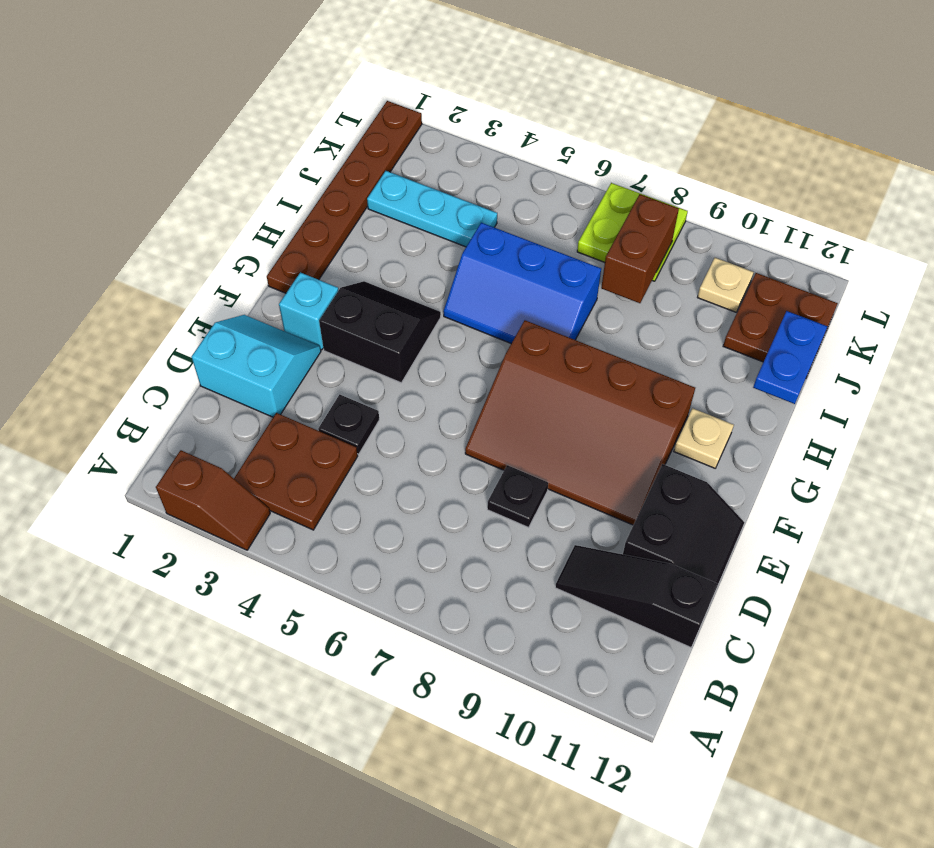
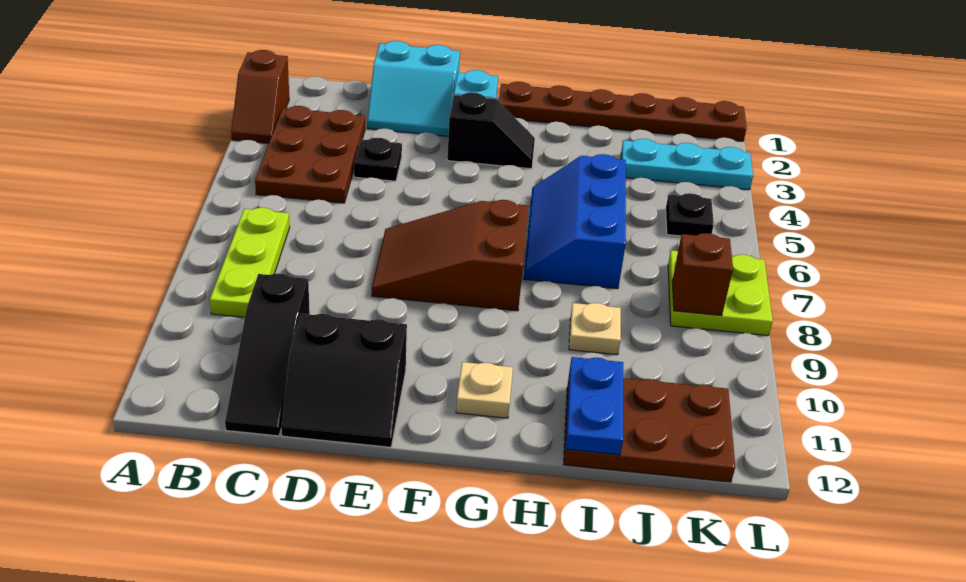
brown plate B3:C4 level 1 -> brown plate B3:C5 level 1
none -> lime plate B7:B9 level 1
black slope C10:C12 level 1 top 12 -> black slope C10:C12 level 1 top 10
cyan slope D1:E2 level 1 top D -> cyan slope D1:E2 level 1 top 1
black plate D8 level 1 -> black plate K5 level 1
brown slope E7:G10 level 1 top G -> brown slope E7:G8 level 1 top G
black slope F3:G4 level 1 top F -> black slope F3:G3 level 1 top F
blue plate I12:J12 level 2 -> blue plate I11:I12 level 2
cyan plate J2:J4 level 1 -> cyan plate J3:L3 level 1
brown brick J8:K8 level 2 -> brown brick K8 level 2
brown plate J11:K12 level 1 -> brown plate I11:K12 level 1
tan plate K10 level 1 -> tan plate I9 level 1

